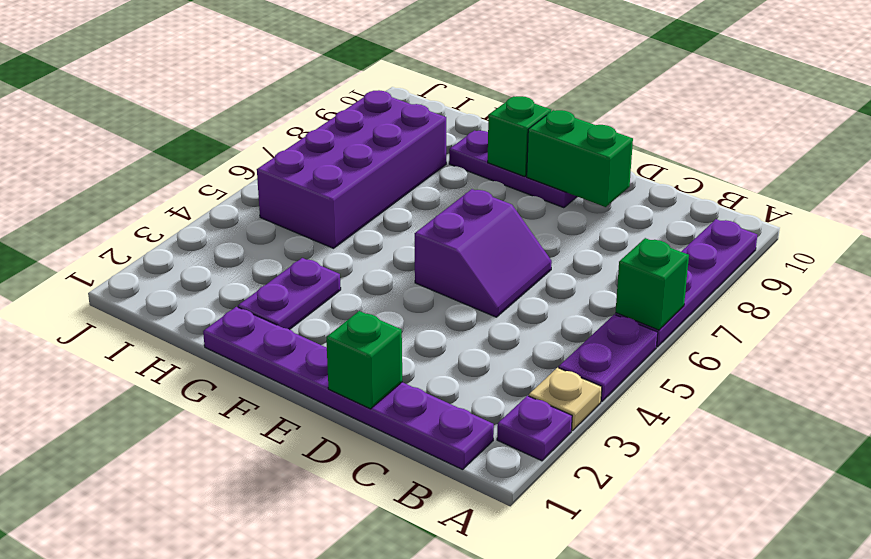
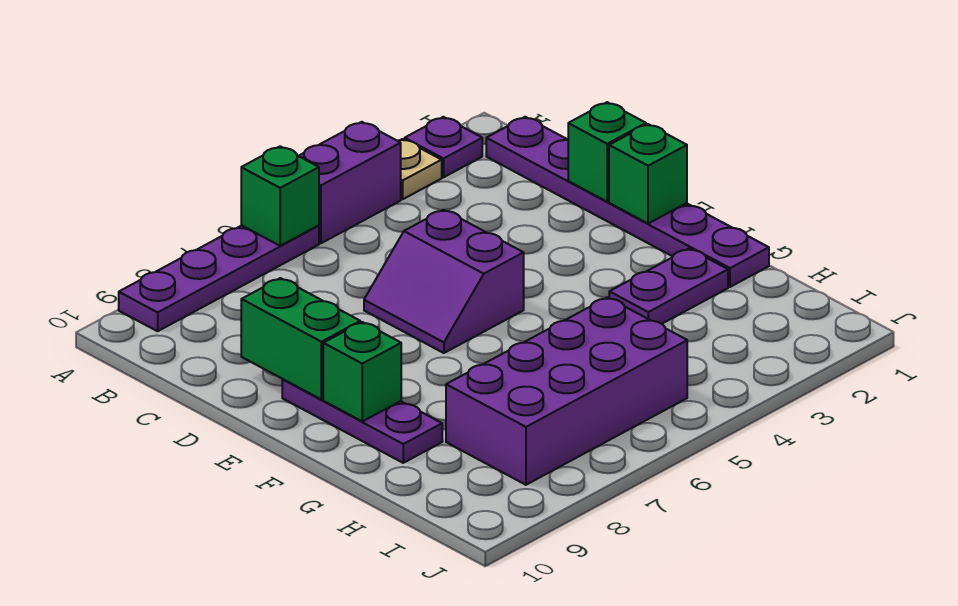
purple plate A4:A5 level 1 -> purple brick A4:A5 level 1
purple slope D5:E6 level 1 top E -> purple slope D5:E6 level 1 top 5
none -> green brick E1 level 2

